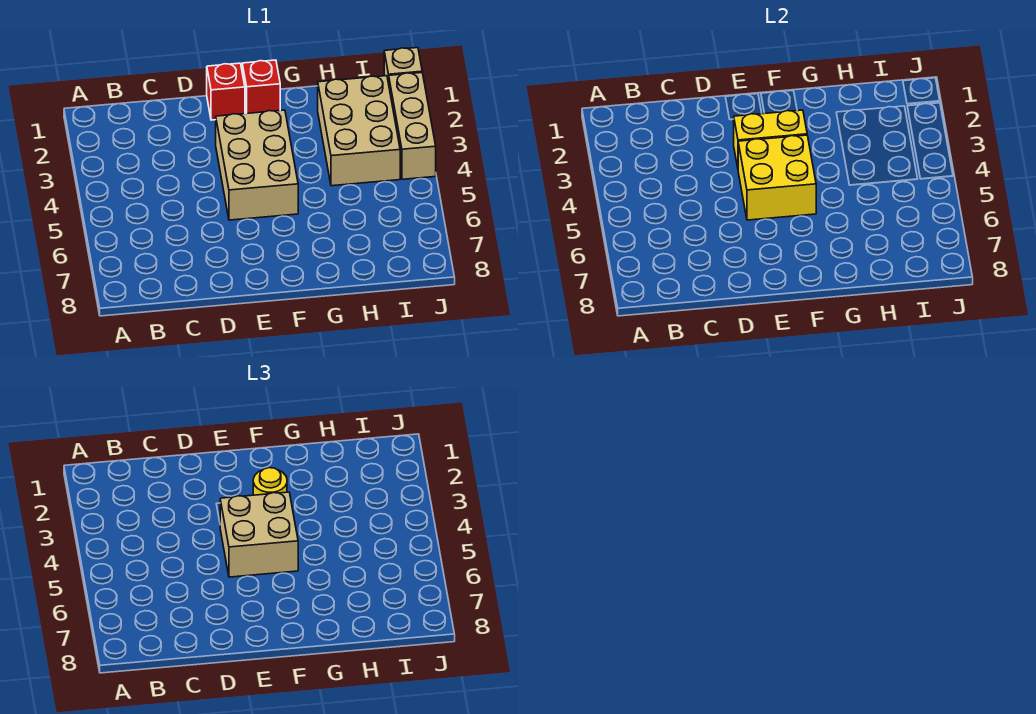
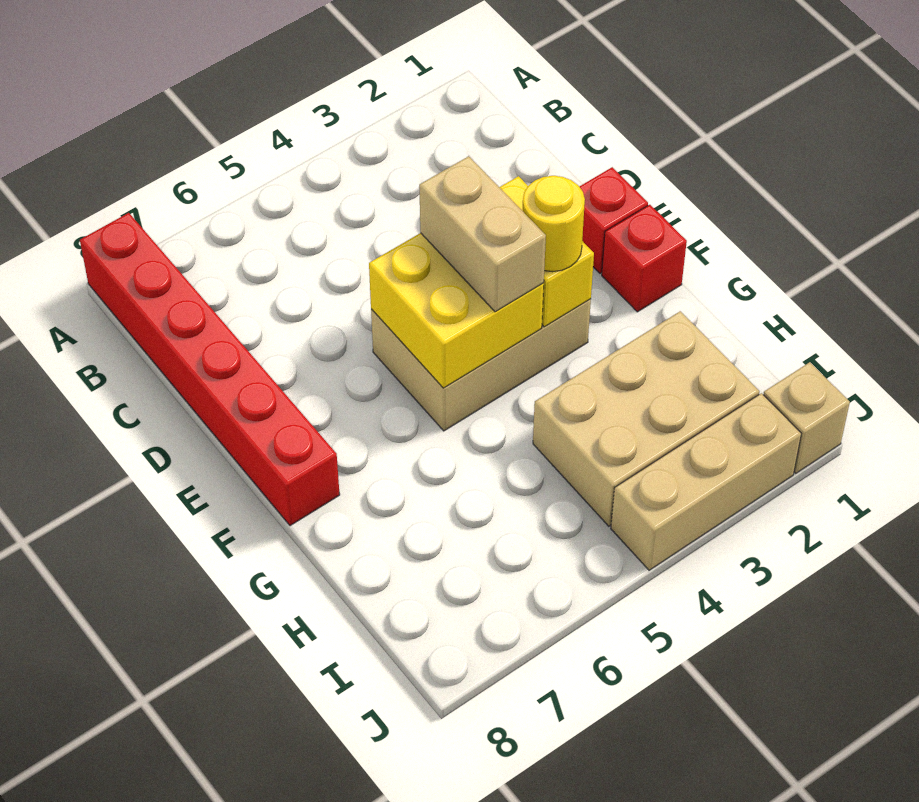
none -> red brick A8:F8 level 1
tan brick E4:F5 level 3 -> tan brick E4:F4 level 3

